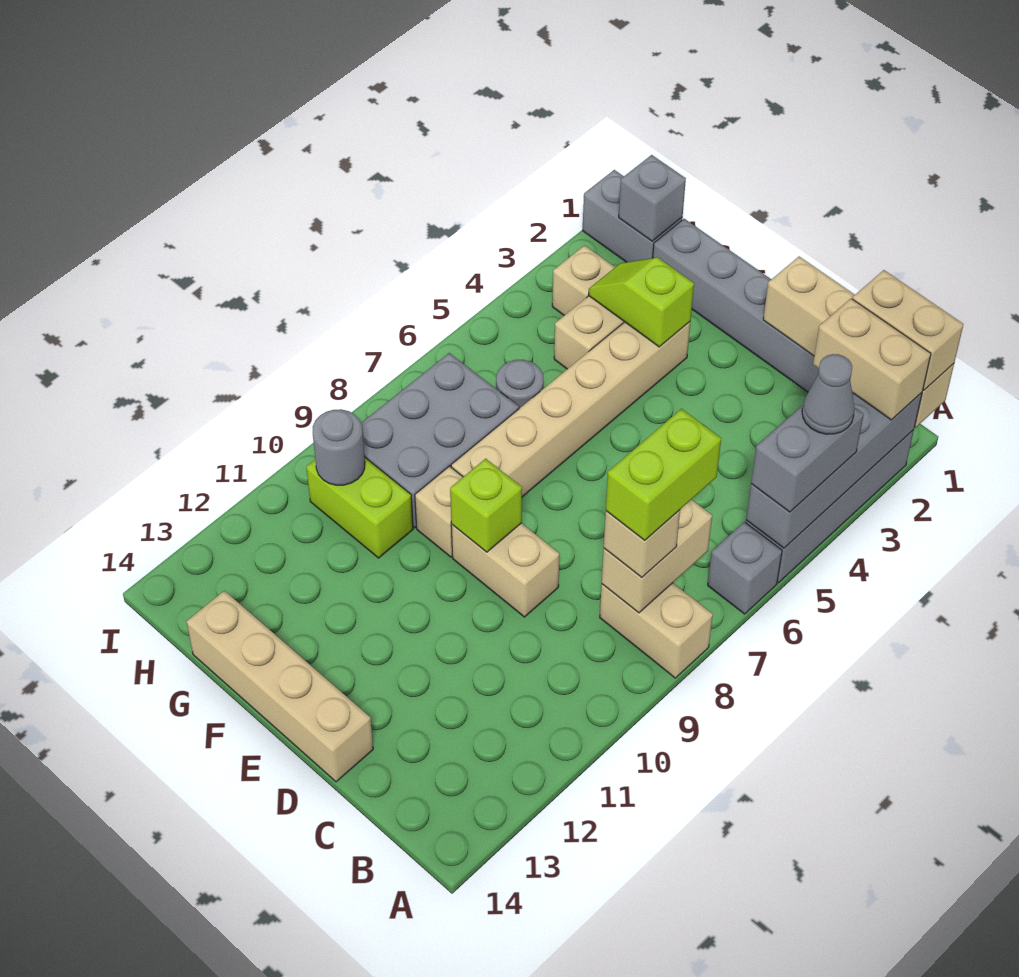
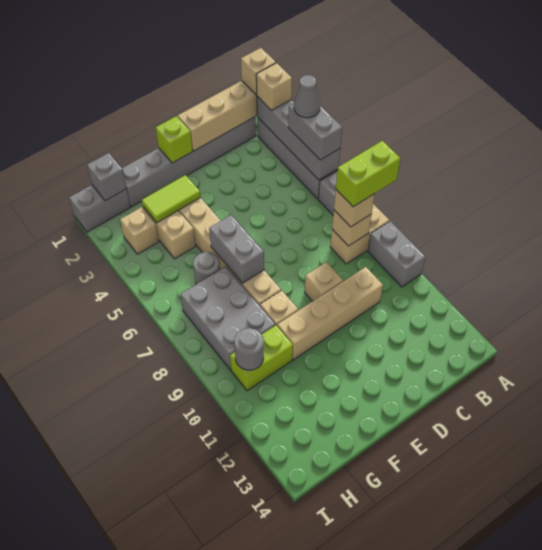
tan brick A1:B1 level 3 -> tan brick A1 level 3
tan brick A2:B2 level 3 -> tan brick A2 level 3
none -> grey brick A9:A10 level 1
tan brick B7:B8 level 2 -> tan brick B8 level 2
lime brick B7:B8 level 4 -> lime brick A8:B8 level 4
tan brick D9:E9 level 1 -> tan brick D9 level 1
tan brick D14:G14 level 1 -> tan brick C10:F10 level 1
lime brick E9 level 2 -> lime brick E1 level 2
lime slope F3:G3 level 2 top F -> lime tile F3:G3 level 2
none -> grey brick F6:F7 level 2

